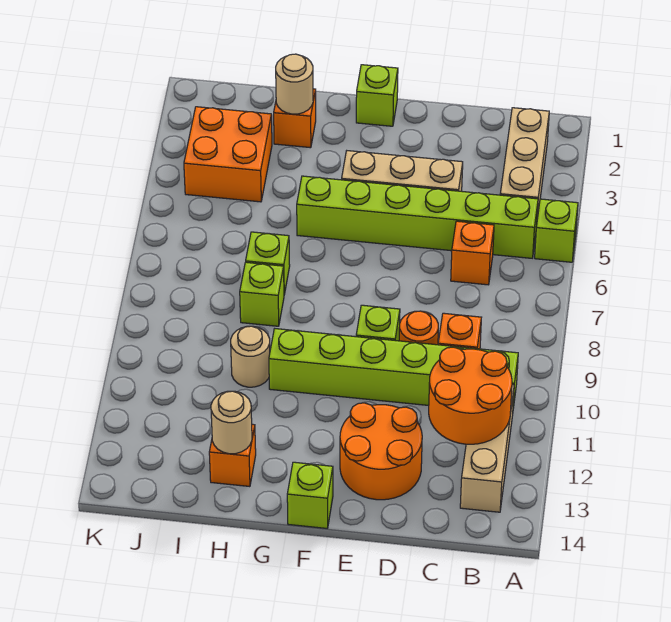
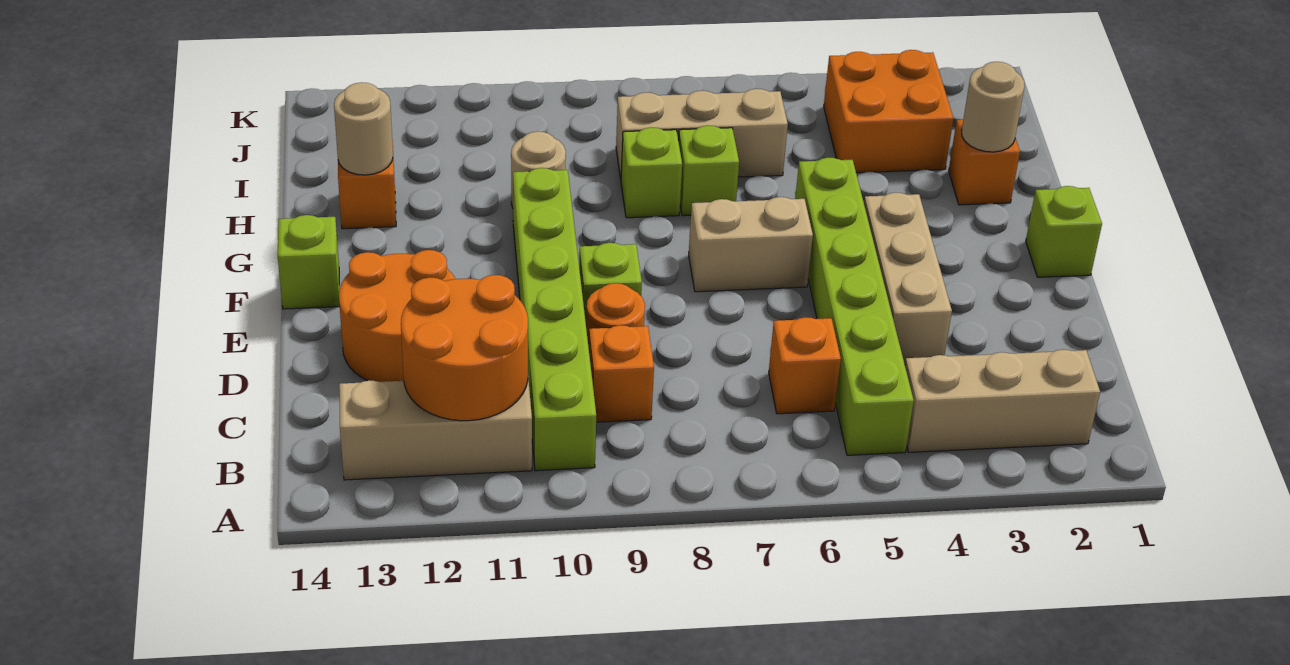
lime brick A5 level 1 -> none
none -> tan brick F6:F7 level 1
none -> tan brick I6:I8 level 1

